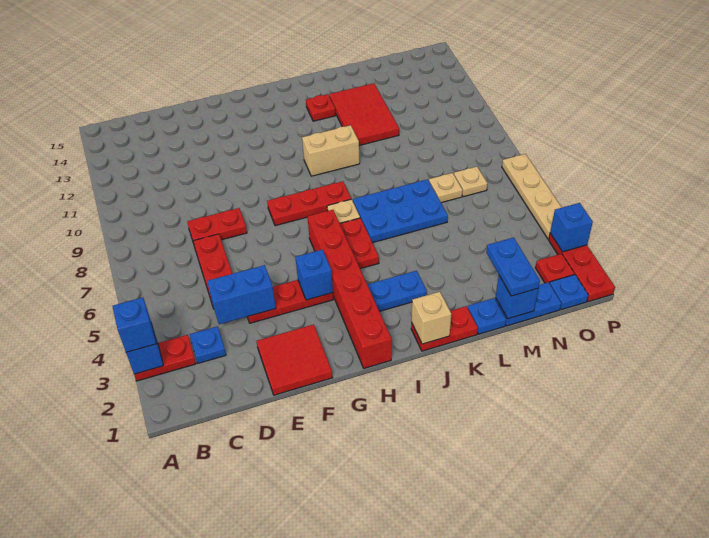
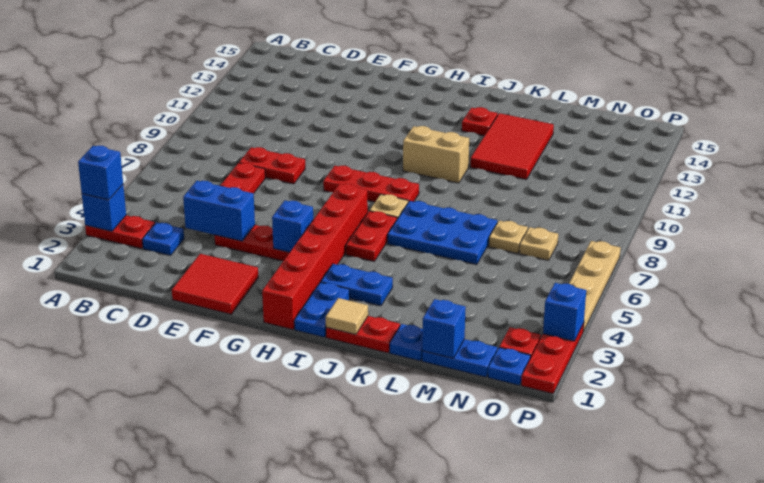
tan brick J1 level 2 -> tan tile J1 level 2
blue plate M1:M2 level 3 -> blue plate I1:I2 level 1

